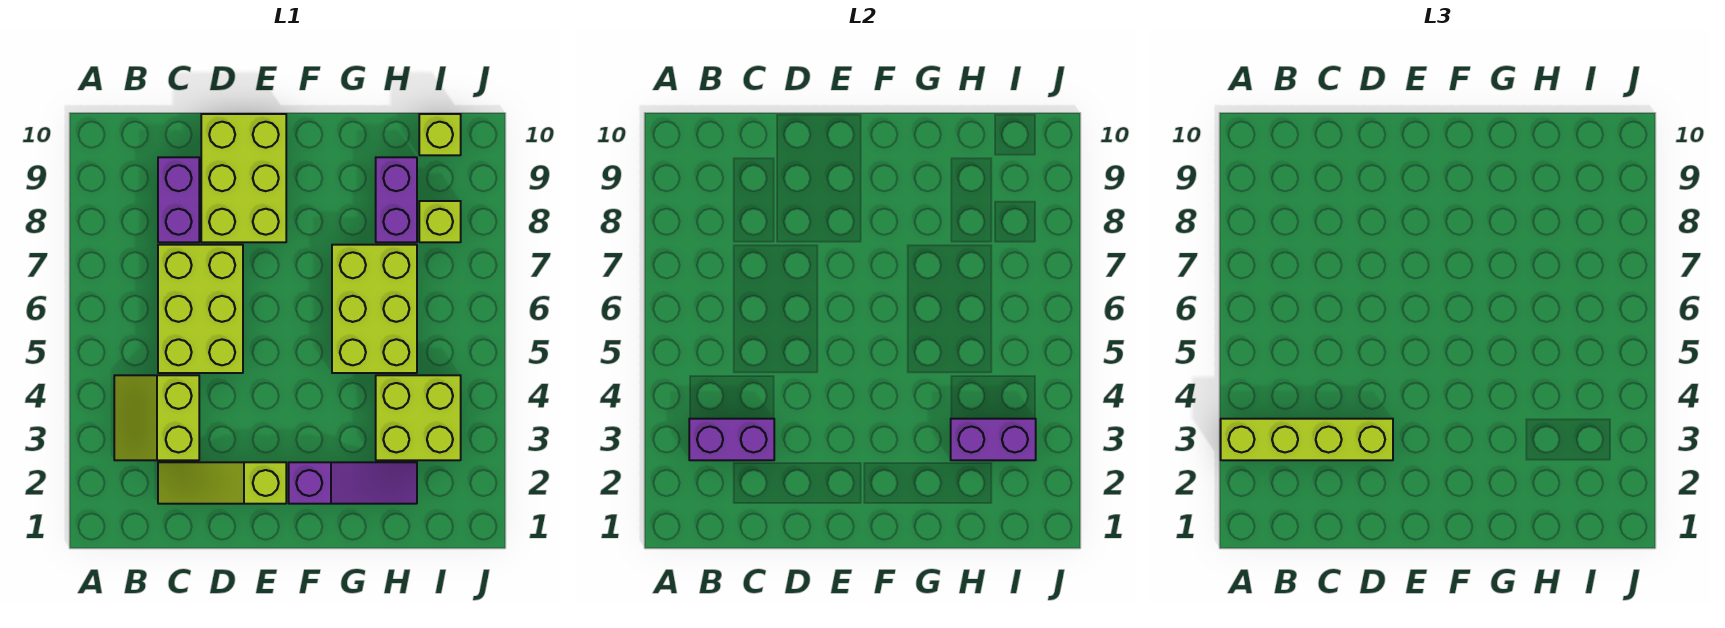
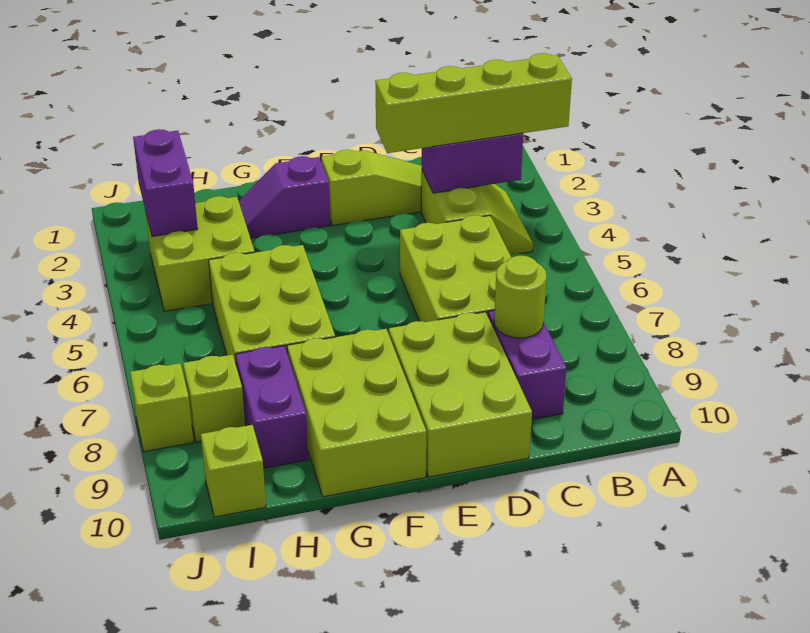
none -> lime round brick C8 level 2
purple slope F2:H2 level 1 top F -> purple slope F2:G2 level 1 top F
none -> lime brick F8:G10 level 1
purple brick H3:I3 level 2 -> purple brick I2:I3 level 2
none -> lime brick J8 level 1

